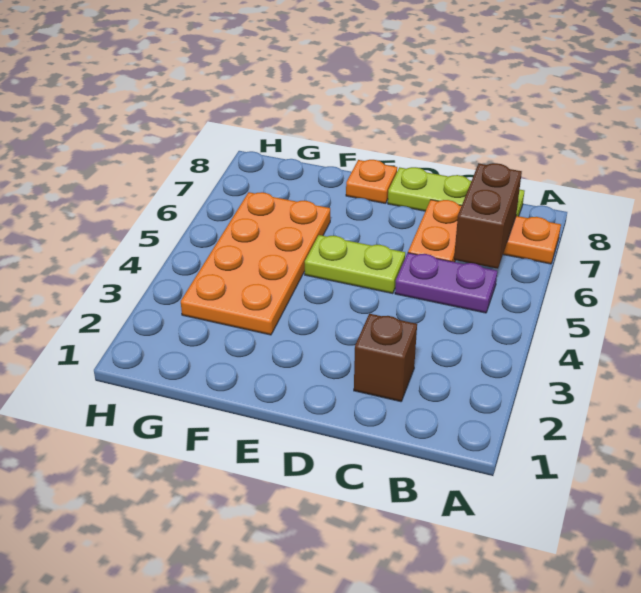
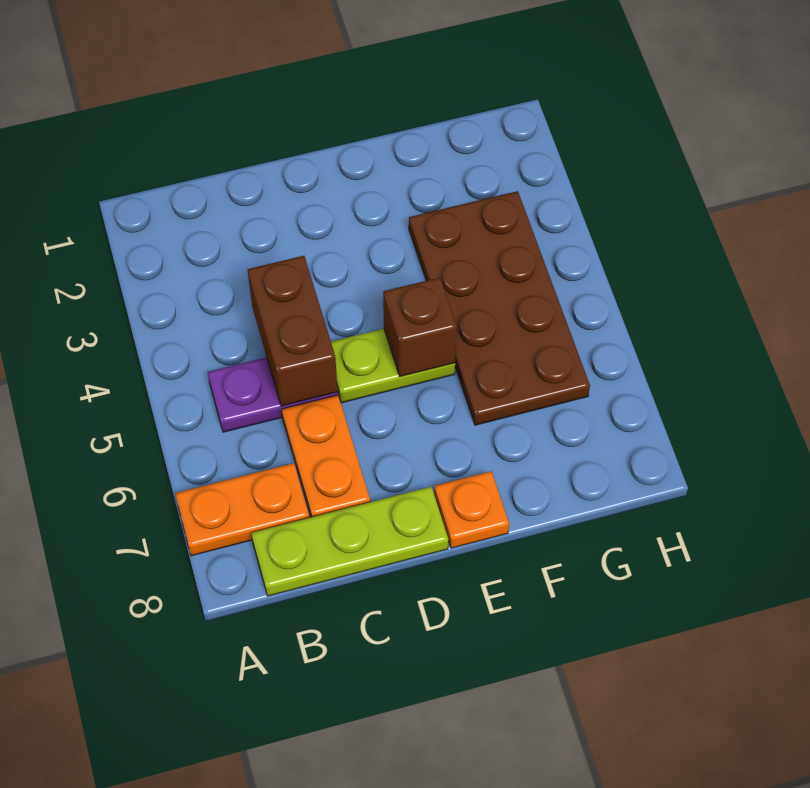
brown brick B6:B7 level 2 -> brown brick C4:C5 level 2
brown brick C2 level 1 -> brown brick E5 level 2
orange plate F3:G6 level 1 -> brown plate F3:G6 level 1

